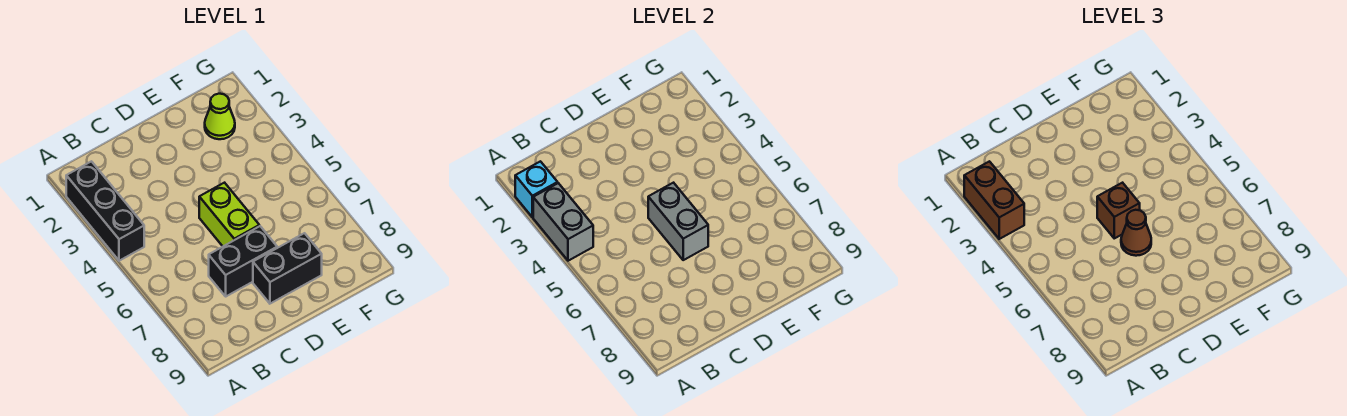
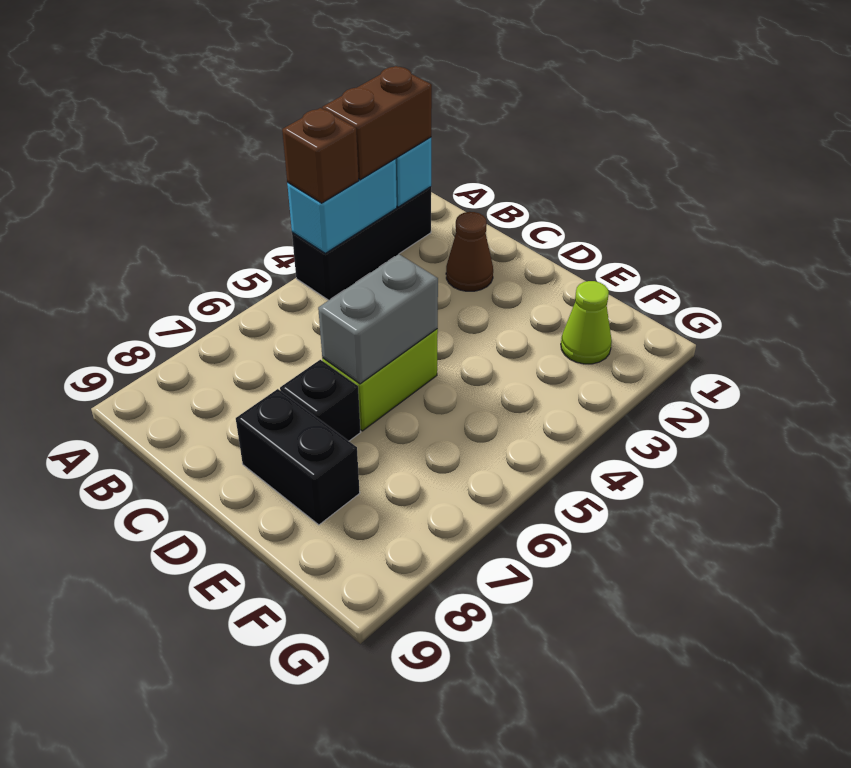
grey brick A3:A4 level 2 -> cyan brick A3:A4 level 2
black brick C7:D7 level 1 -> black brick D7 level 1
brown brick D5 level 3 -> brown brick A4 level 3
brown cone D6 level 3 -> brown cone C2 level 1

